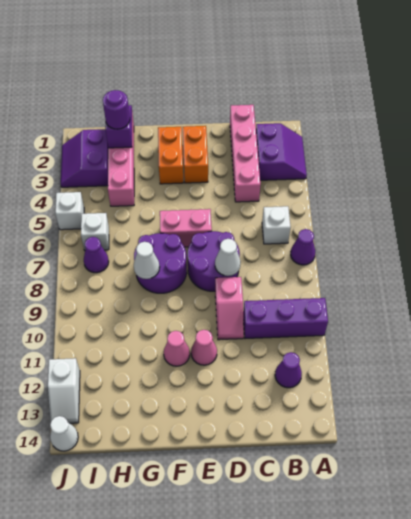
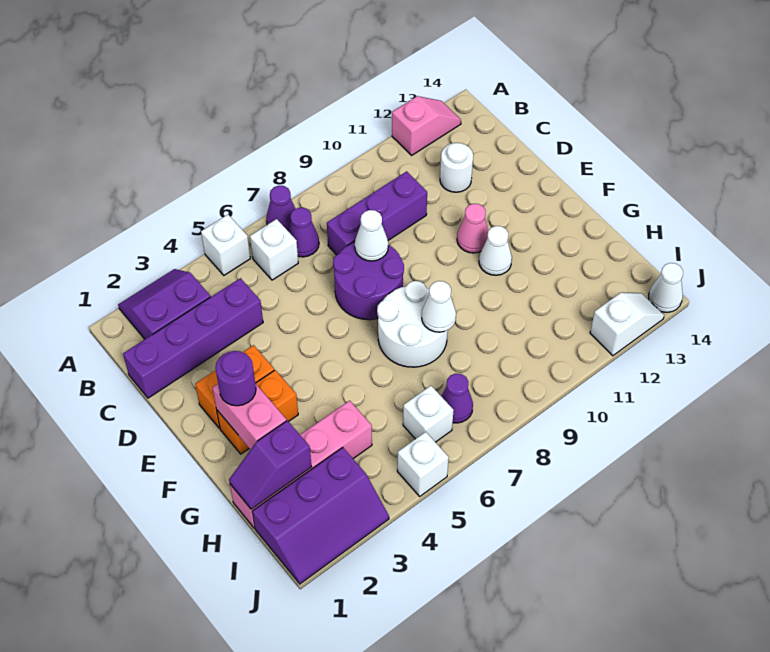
none -> white brick A5 level 1
purple brick A10:C10 level 1 -> purple brick C8:C10 level 1
purple cone B12 level 1 -> purple cone B7 level 1
pink brick C1:C4 level 1 -> purple brick C1:C4 level 1
none -> white round brick C12 level 1
pink slope D9:D10 level 1 top 9 -> pink slope A12:A13 level 1 top 12
pink brick E6:F6 level 1 -> pink brick F2:G2 level 2
purple round brick F7:G8 level 1 -> white round brick F7:G8 level 1
pink cone F11 level 1 -> white cone F11 level 1
purple round brick H2 level 3 -> purple round brick F2 level 3
purple slope I2:J3 level 1 top I -> purple slope I1:J3 level 1 top I

